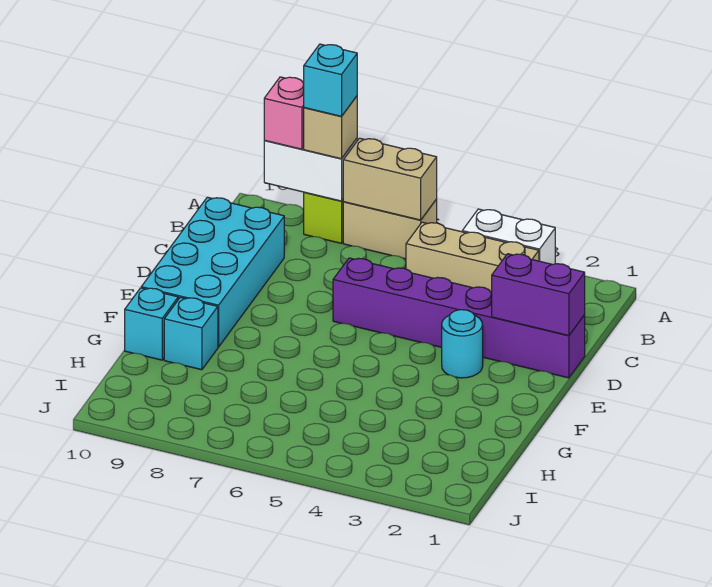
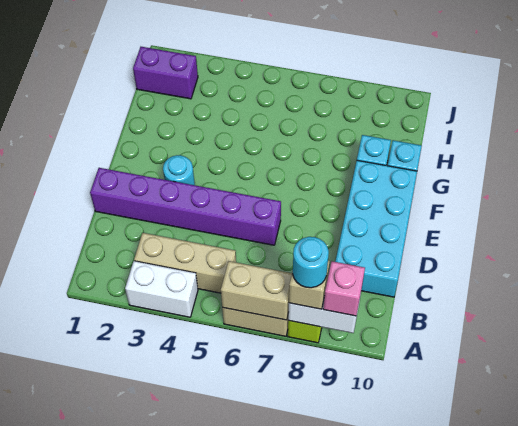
cyan brick A8 level 4 -> cyan round brick A8 level 4
purple brick D1:D2 level 2 -> purple brick I1:I2 level 1

